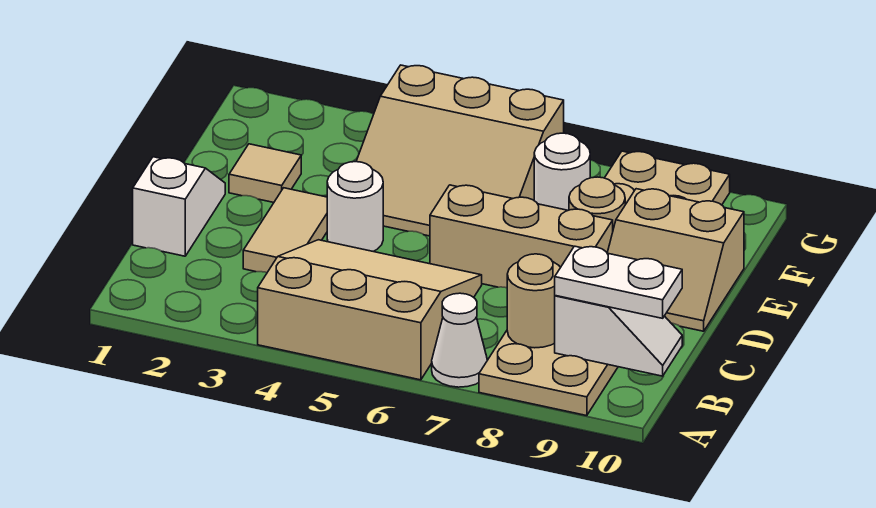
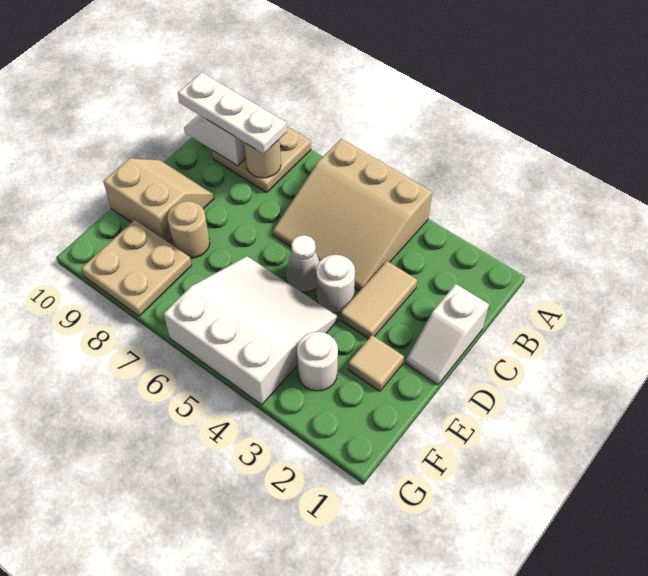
white cone A7 level 1 -> white cone D5 level 1
white plate B9:B10 level 3 -> white plate B8:B10 level 3
tan brick D6:D8 level 1 -> none
tan slope E4:G6 level 1 top G -> white slope E4:G6 level 1 top G
white round brick F7 level 1 -> white round brick F3 level 1

